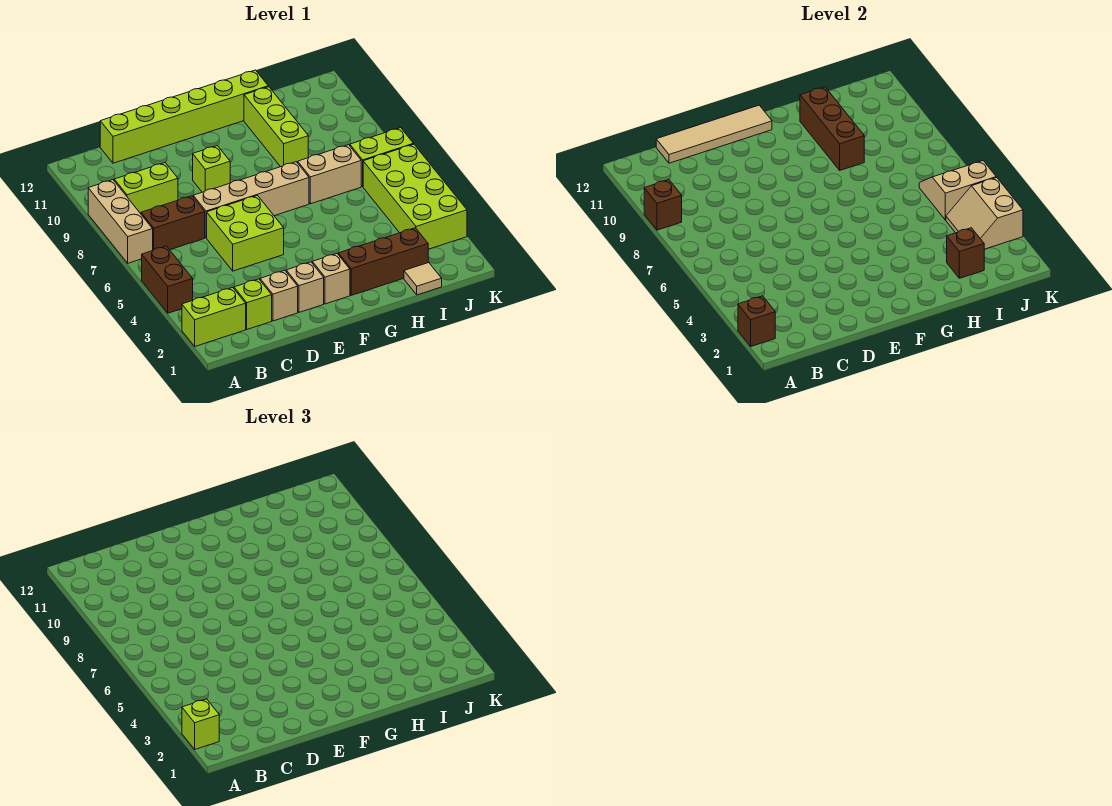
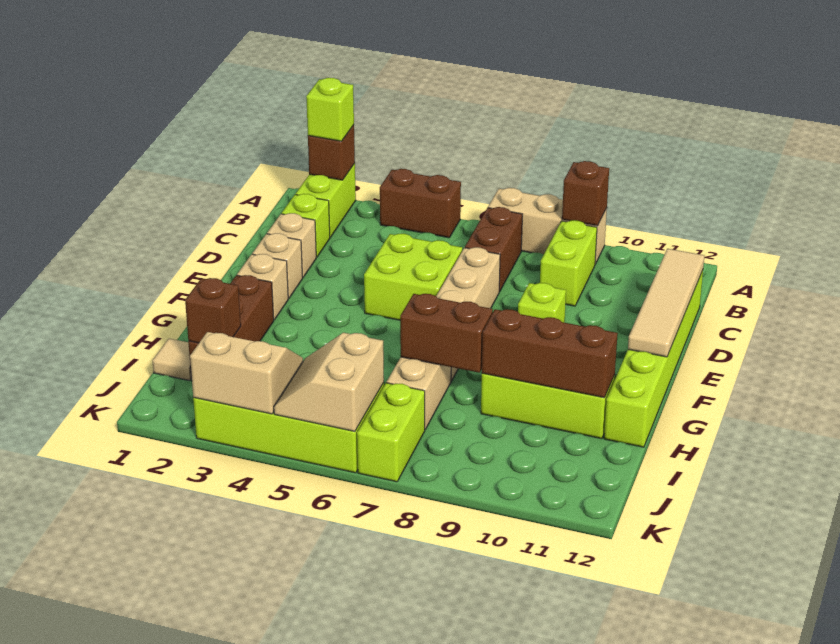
none -> brown brick H7:H8 level 2
tan slope J5:K6 level 2 top 5 -> tan slope J5:K6 level 2 top 6

